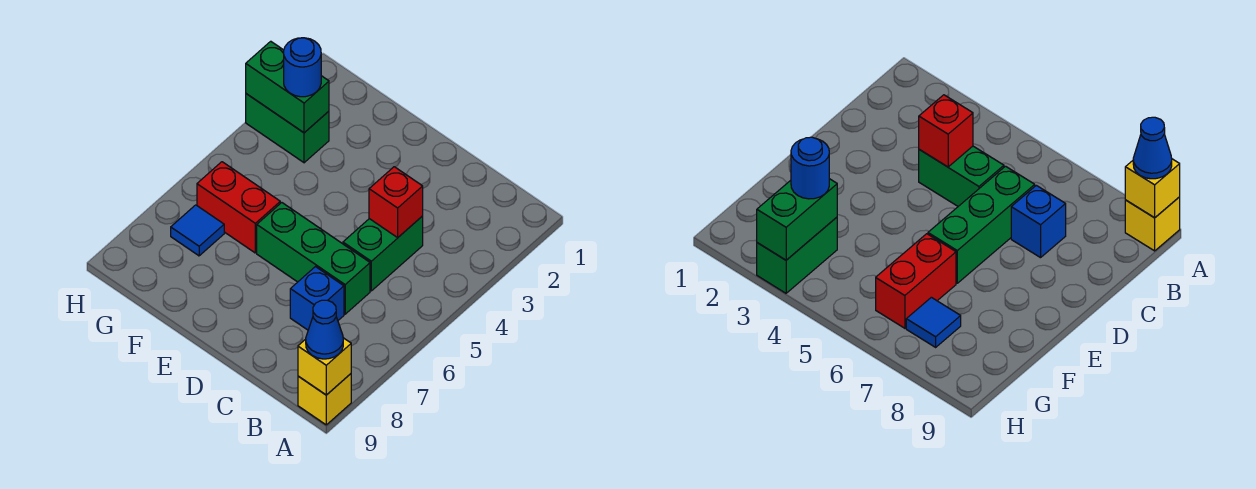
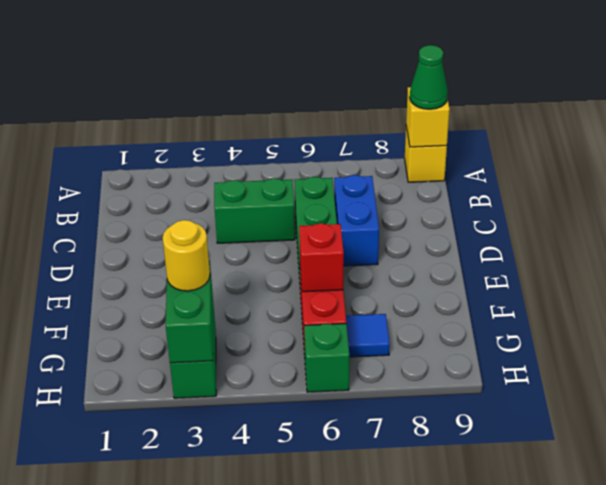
blue cone A9 level 3 -> green cone A9 level 3
red brick C4 level 2 -> red brick F6 level 2
blue brick C7 level 1 -> blue brick C7:D7 level 1
blue round brick G3 level 3 -> yellow round brick G3 level 3
none -> green brick H6 level 1

